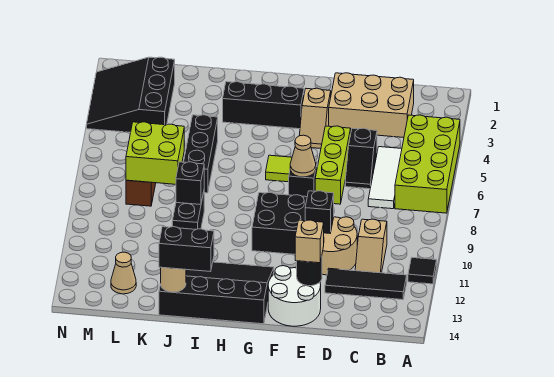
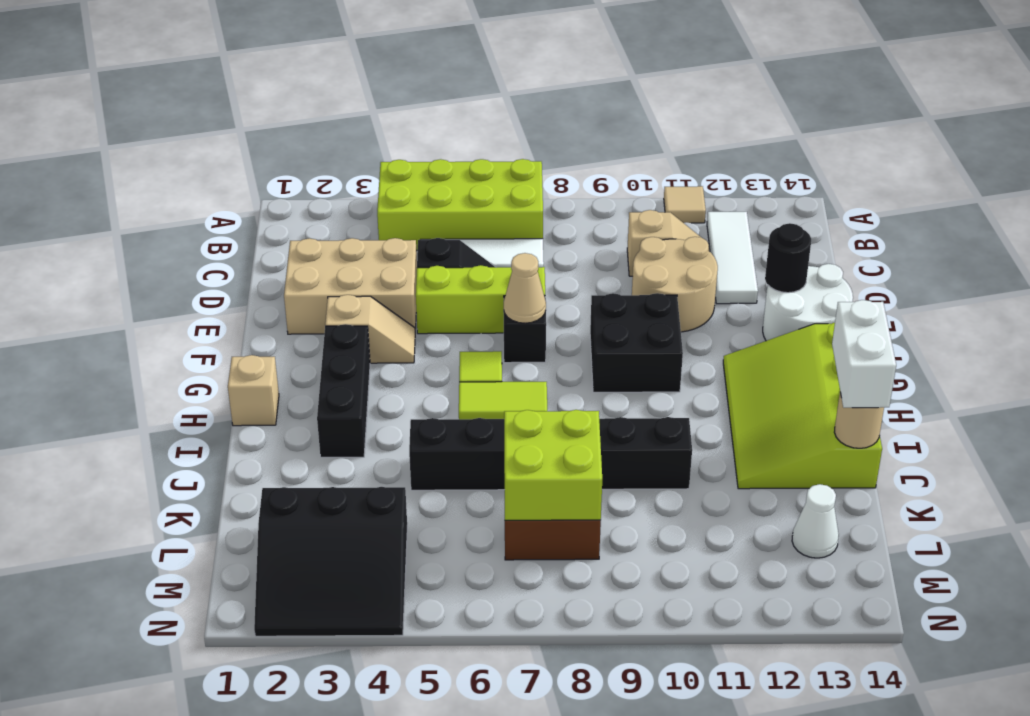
black tile A11 level 1 -> tan tile A11 level 1
black tile B12:D12 level 1 -> white tile B12:D12 level 1
tan brick C2:E3 level 1 -> tan brick D2:E4 level 1
black brick E10 level 2 -> none
tan brick E13 level 3 -> tan brick H1 level 1
black slope G12:J14 level 1 top 14 -> lime slope G12:J14 level 1 top 14
none -> lime tile H6:H7 level 1
black brick I14:J14 level 3 -> white brick I14:J14 level 3
black brick J9 level 2 -> none
tan cone L13 level 1 -> white cone L13 level 1

